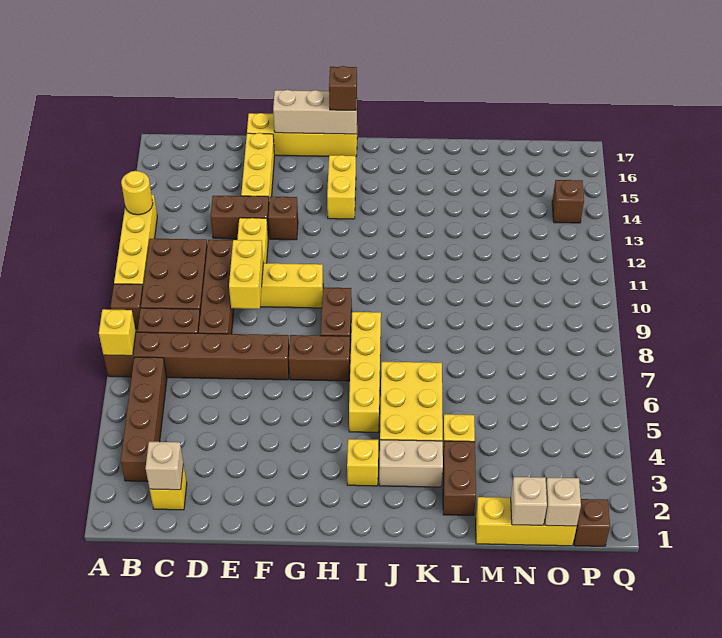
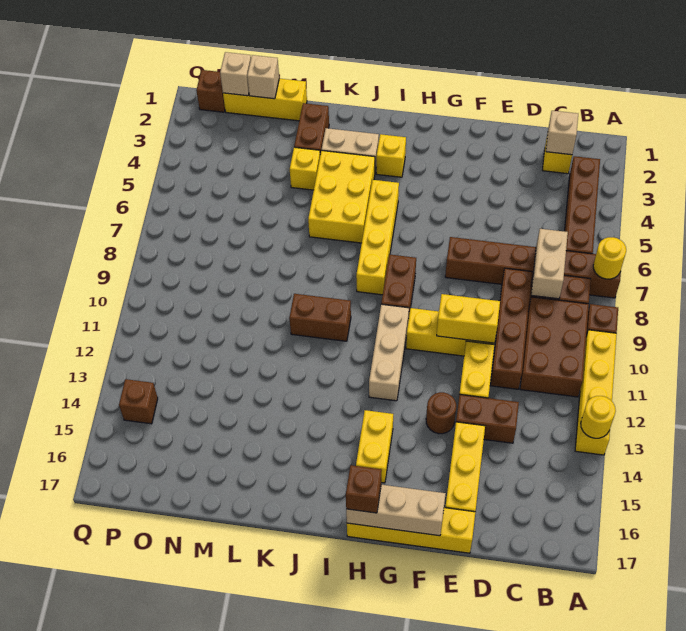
yellow brick A7 level 2 -> yellow round brick A7 level 2
none -> tan brick C7:C8 level 2
yellow brick E9:E10 level 2 -> yellow brick E10:F10 level 2
brown brick F13 level 1 -> brown round brick F13 level 1
brown brick G7:H7 level 1 -> brown brick J10:K10 level 1
none -> tan brick H10:H12 level 1

